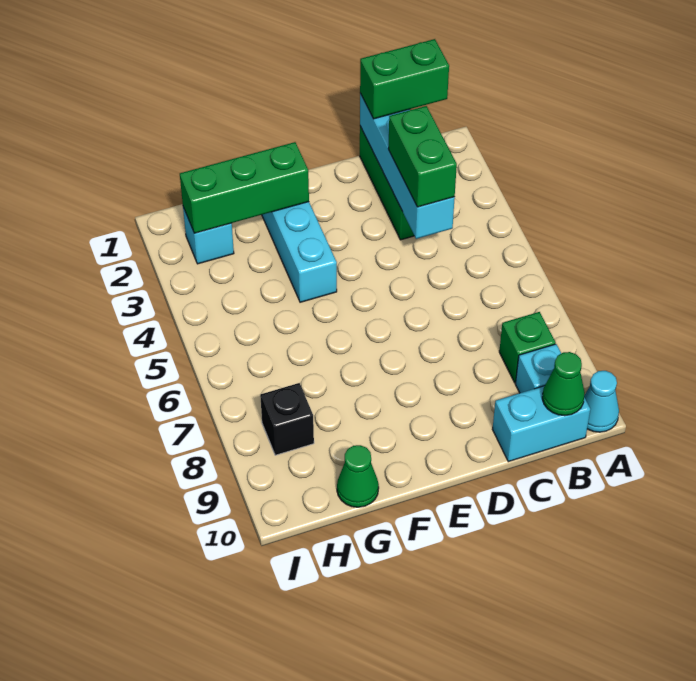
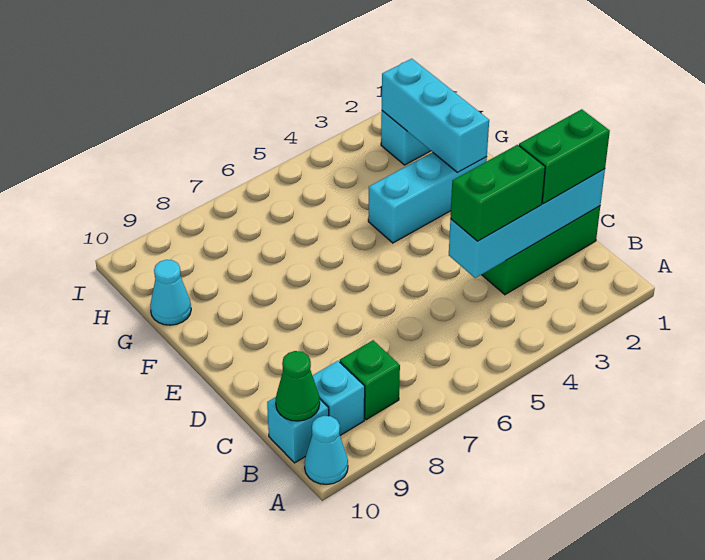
green brick B1:C1 level 3 -> green brick C1:C2 level 3
cyan brick B10:C10 level 1 -> cyan brick B10 level 1
green brick F2:H2 level 2 -> cyan brick F2:H2 level 2
green cone G10 level 1 -> cyan cone G10 level 1
black brick H8 level 1 -> none

